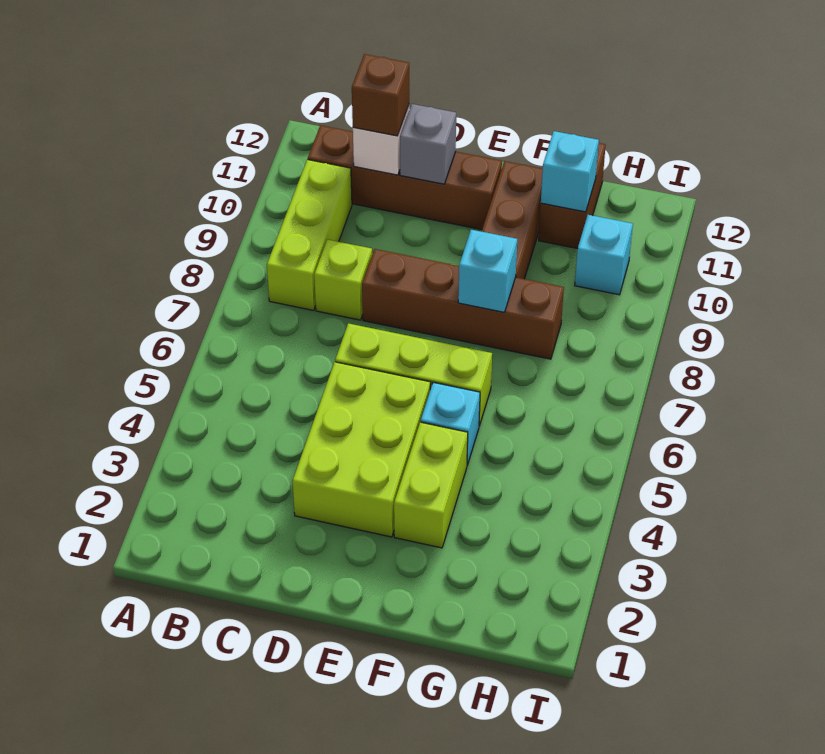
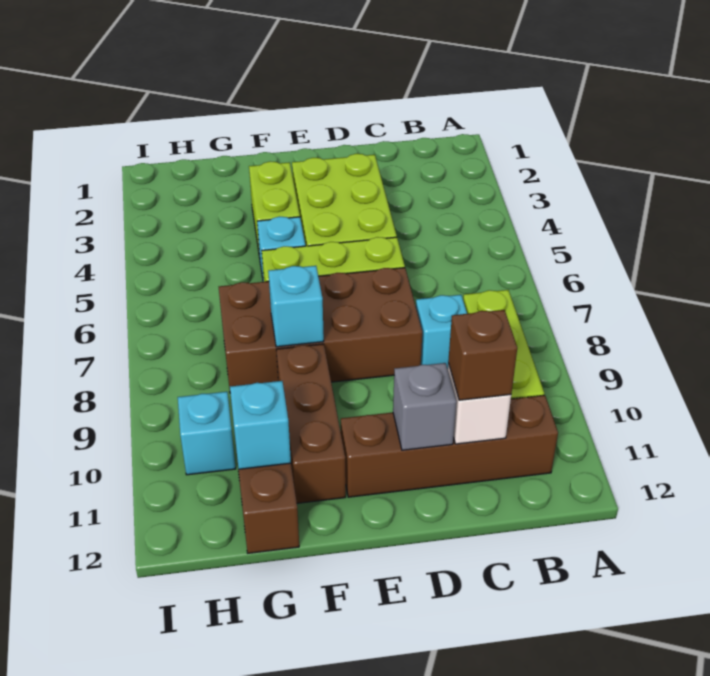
lime brick C8 level 1 -> cyan brick C8 level 1
brown brick D8:G8 level 1 -> brown brick D7:G8 level 1

